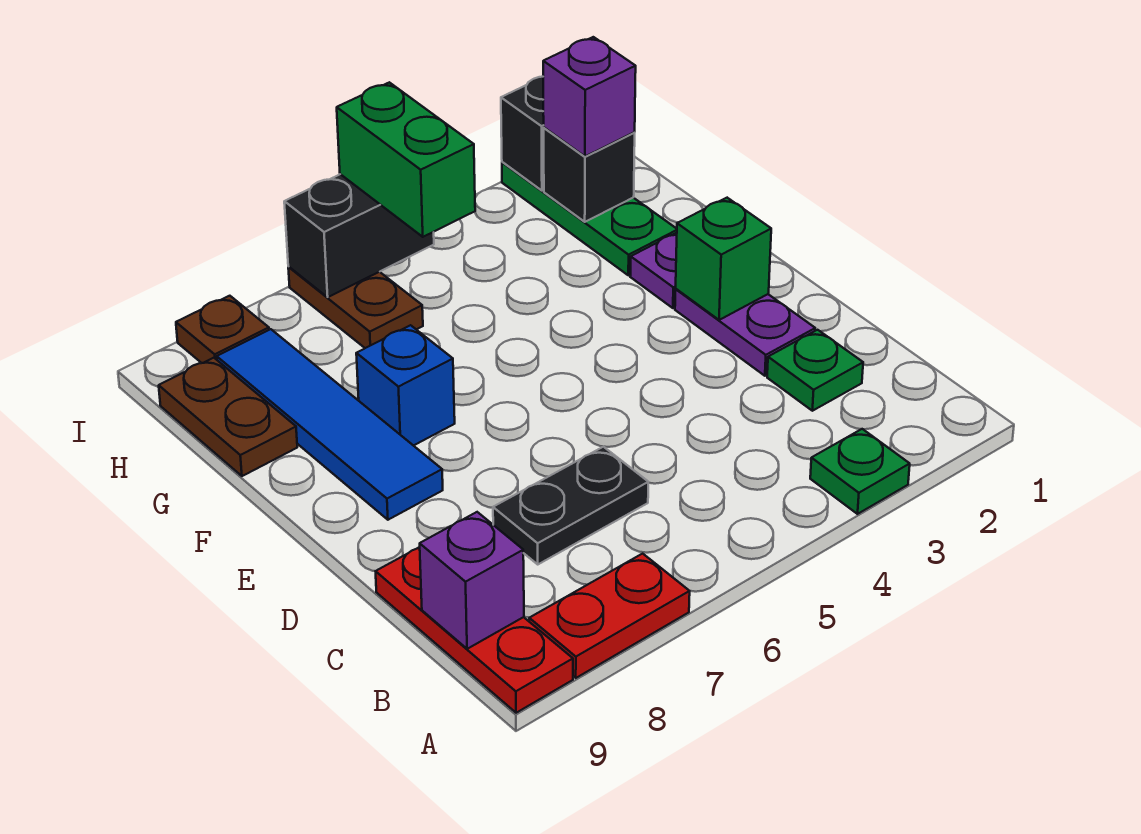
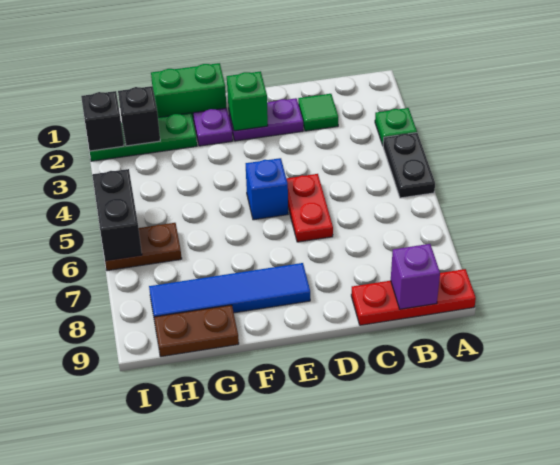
red plate A7:A8 level 1 -> red plate D5:D6 level 1
green plate C2 level 1 -> green tile C2 level 1
black plate C6:C7 level 1 -> black plate A4:A5 level 1
blue brick F7 level 1 -> blue brick E5 level 1
purple brick H2 level 3 -> none
green brick H5:I5 level 3 -> green brick F1:G1 level 1
brown plate I8 level 1 -> none

